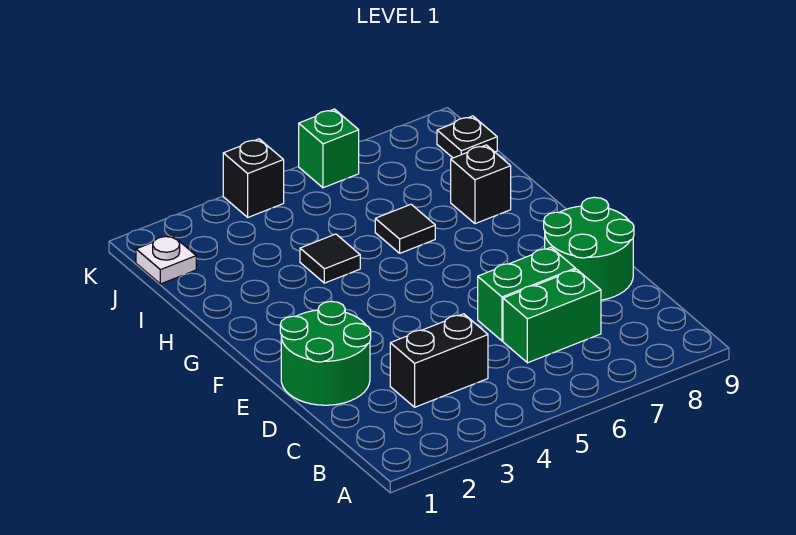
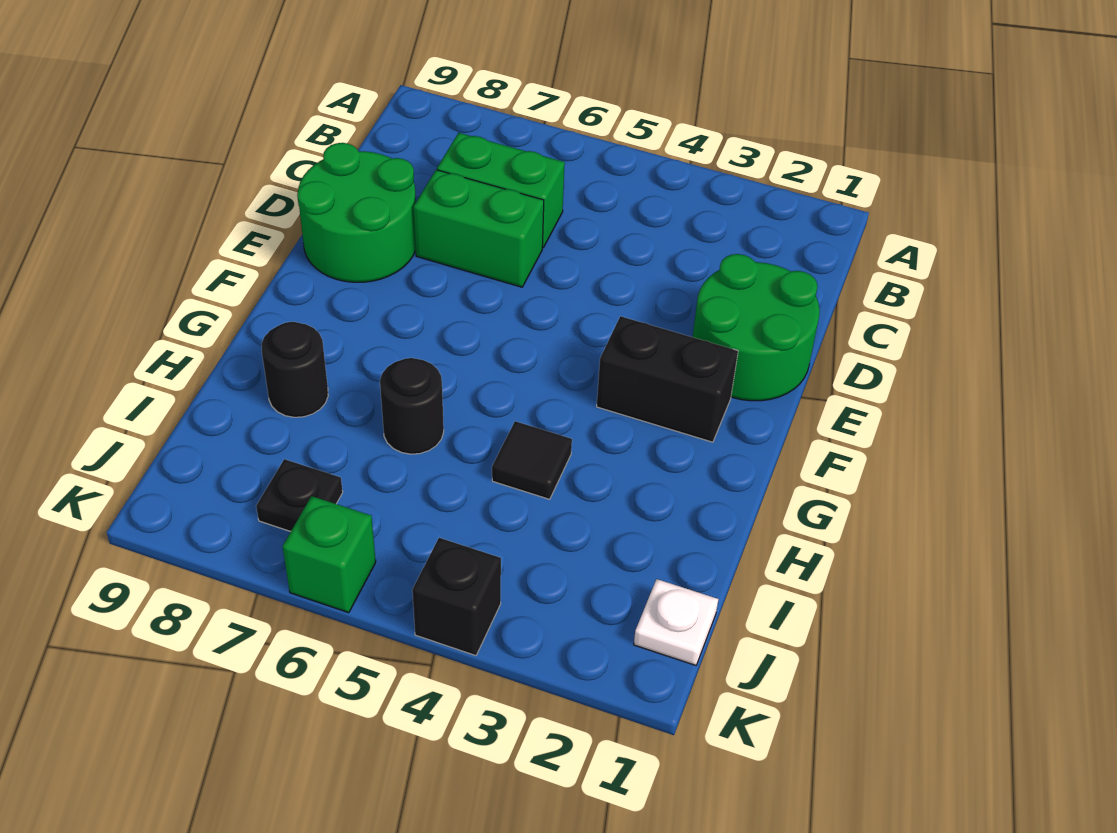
black brick C3:C4 level 1 -> black brick F2:F3 level 1
black tile H6 level 1 -> black round brick H6 level 1
black brick H8 level 1 -> black round brick H8 level 1
black plate J9 level 1 -> black plate J7 level 1

